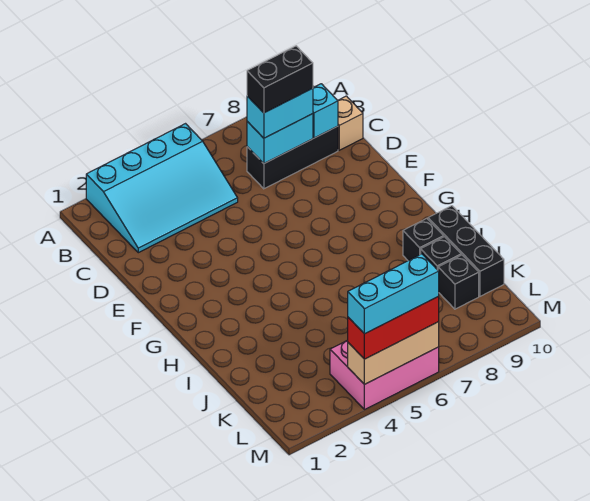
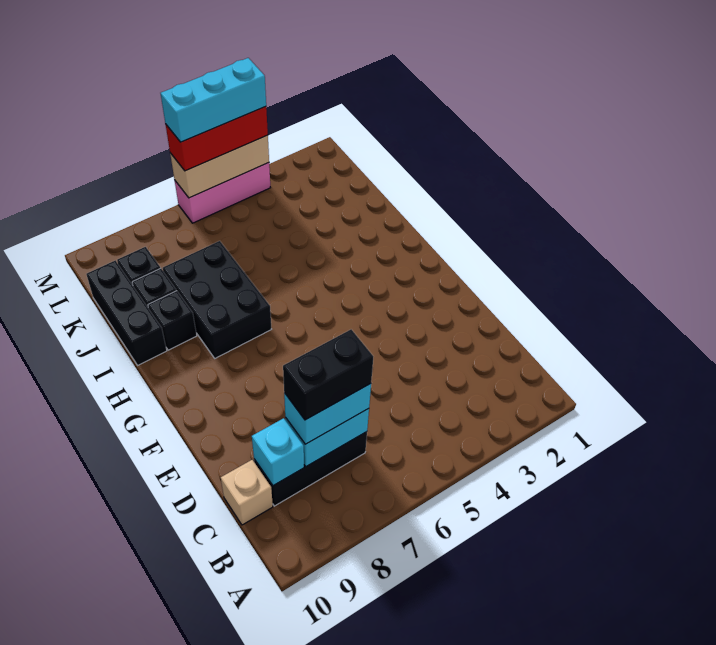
cyan slope A2:C5 level 1 top A -> none
none -> black brick H7:J8 level 1
pink brick L4:M6 level 1 -> pink brick M4:M6 level 1

